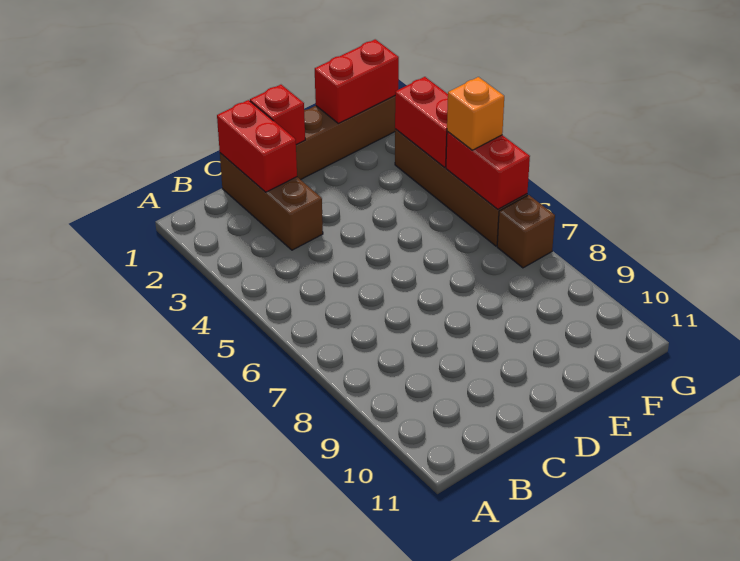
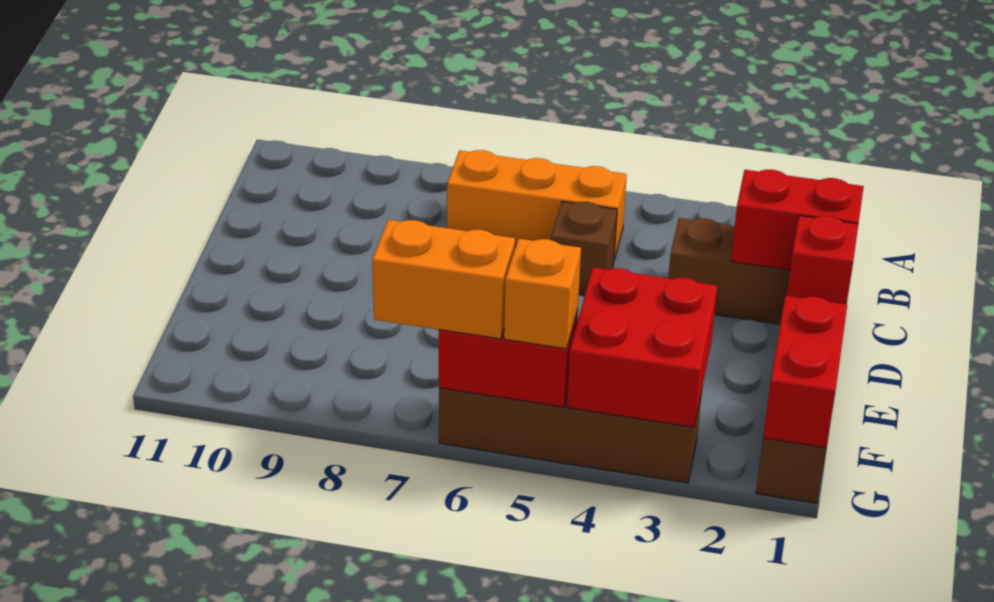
none -> orange brick B5:B7 level 1
red brick G3:G4 level 2 -> red brick F3:G4 level 2
none -> orange brick G6:G7 level 3
brown brick G7 level 1 -> brown brick C5 level 1

